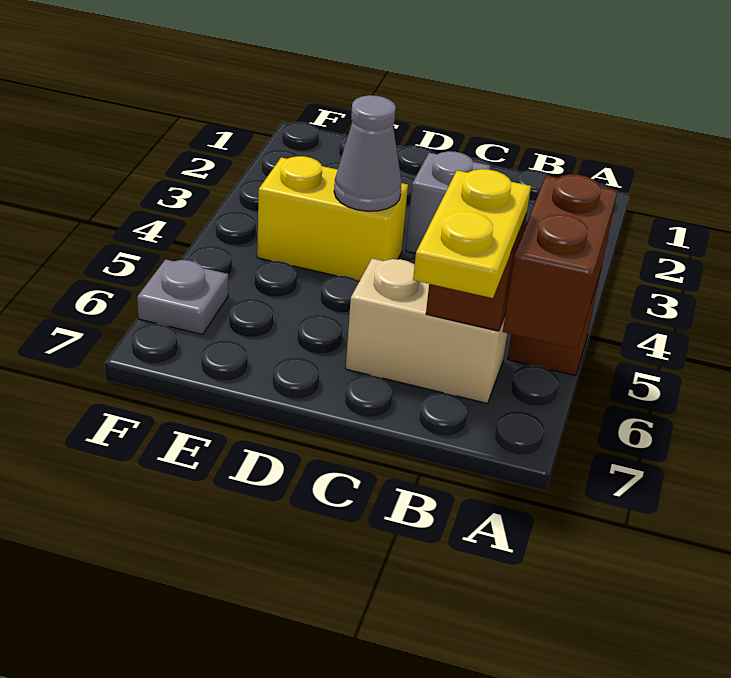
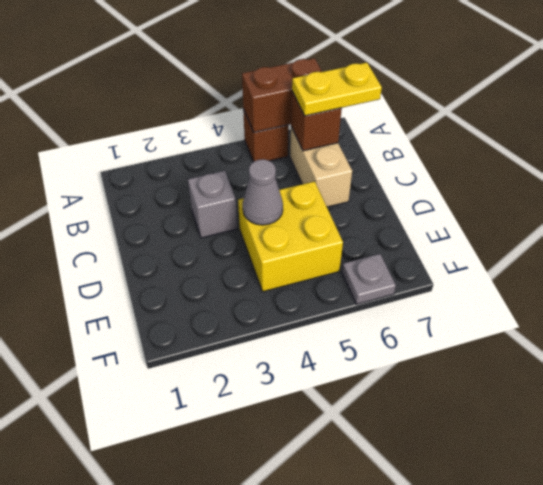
yellow brick D4:E4 level 1 -> yellow brick D4:E5 level 1

